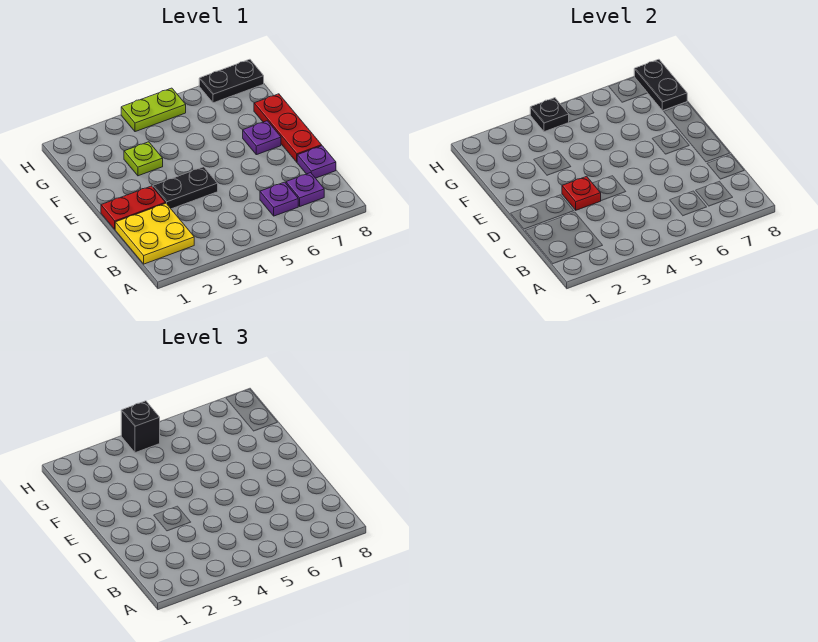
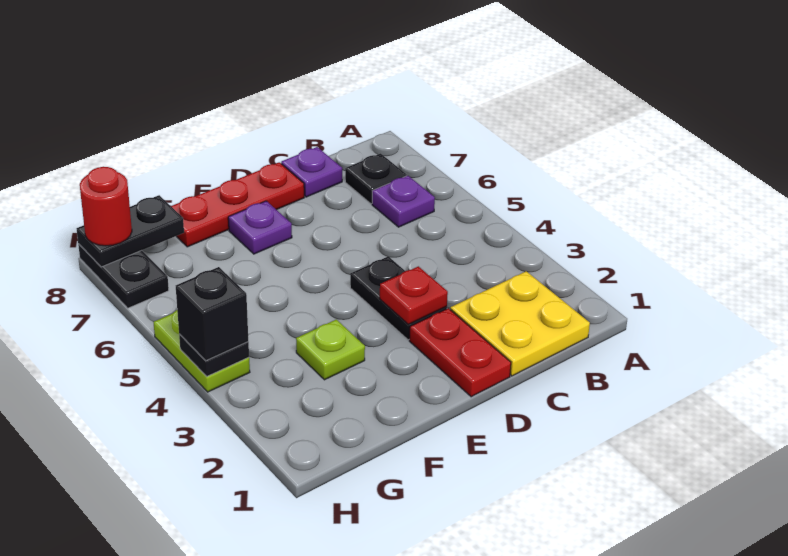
purple plate B7 level 1 -> black plate B7 level 1
none -> red round brick H8 level 3

